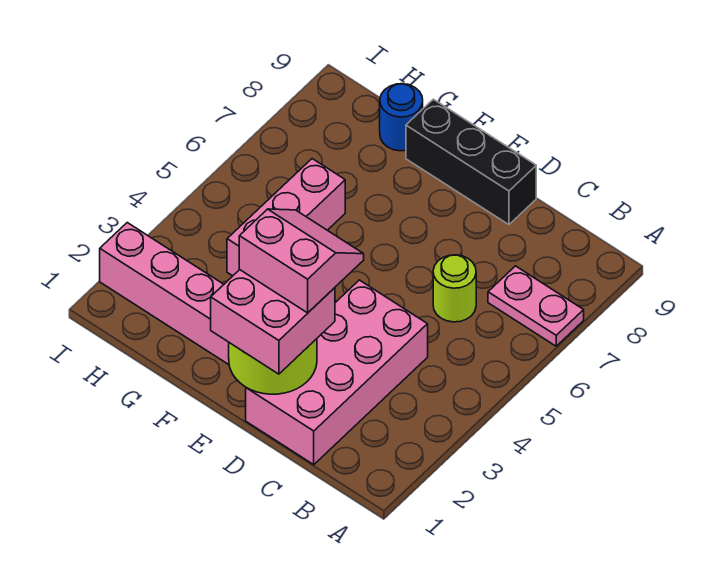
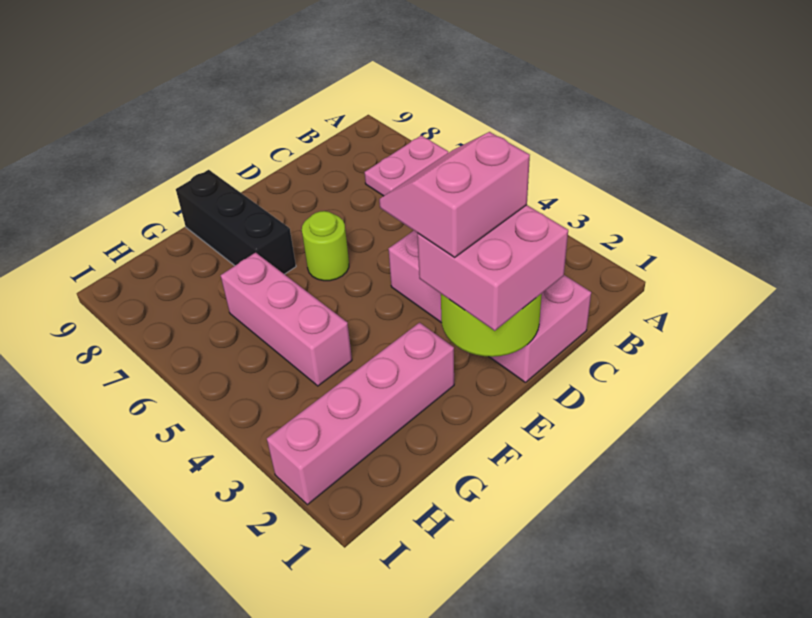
lime round brick C6 level 1 -> lime round brick E6 level 1
black brick D9:F9 level 1 -> black brick F7:F9 level 1
blue round brick G9 level 1 -> none

